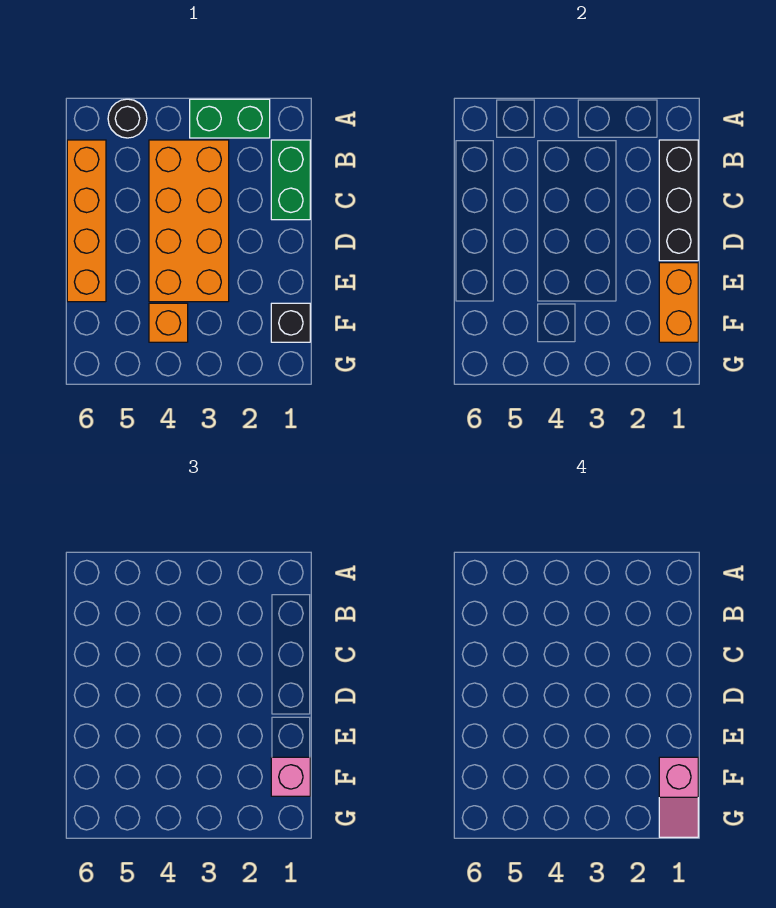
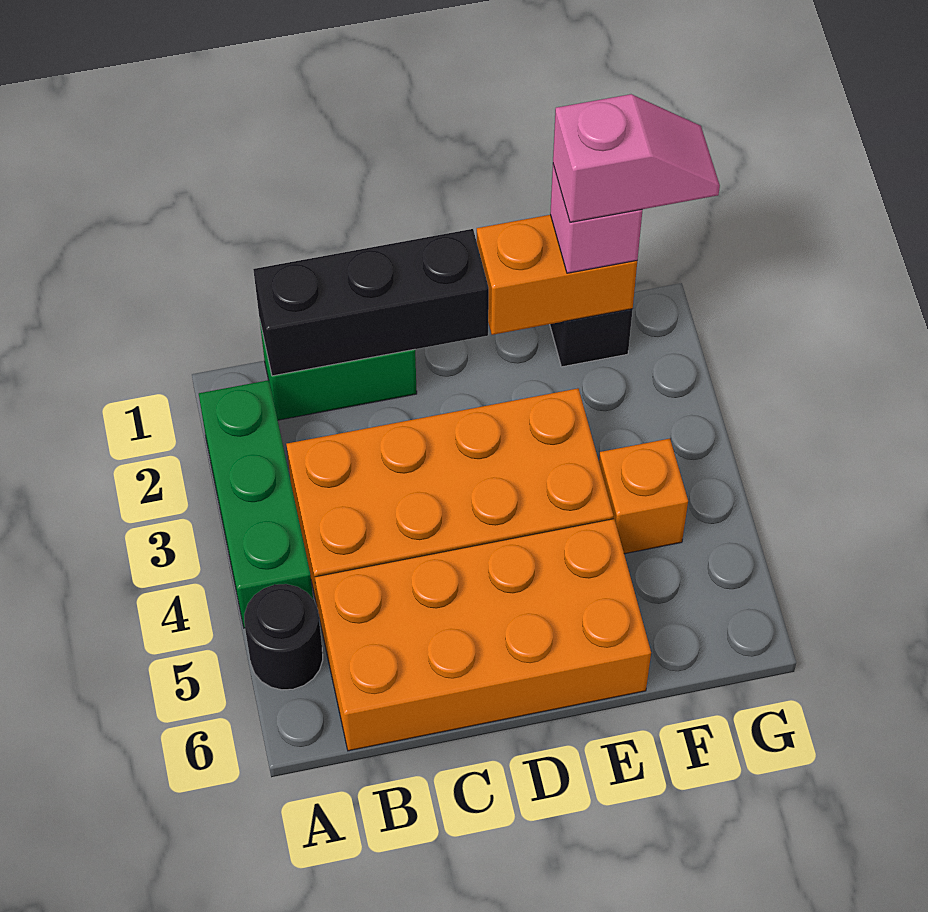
green brick A2:A3 level 1 -> green brick A2:A4 level 1
orange brick B6:E6 level 1 -> orange brick B5:E6 level 1

